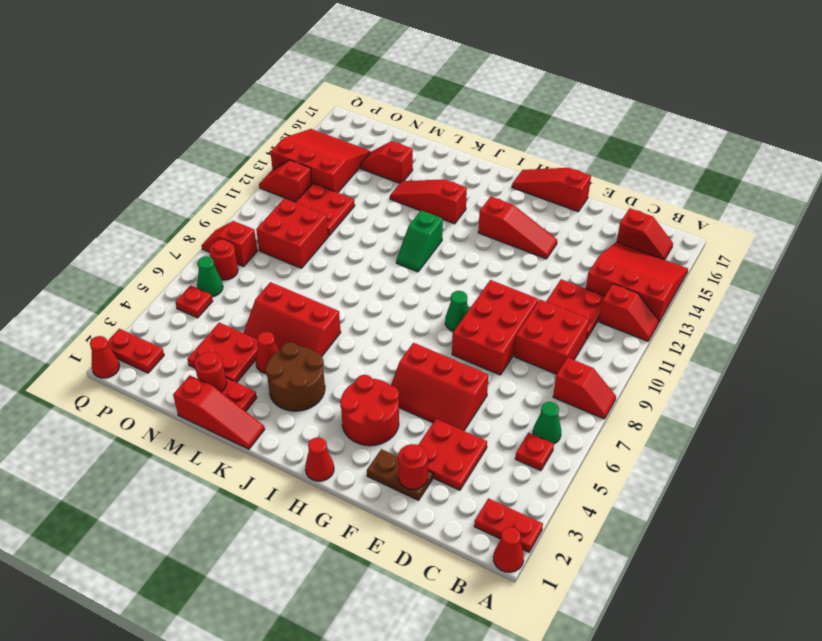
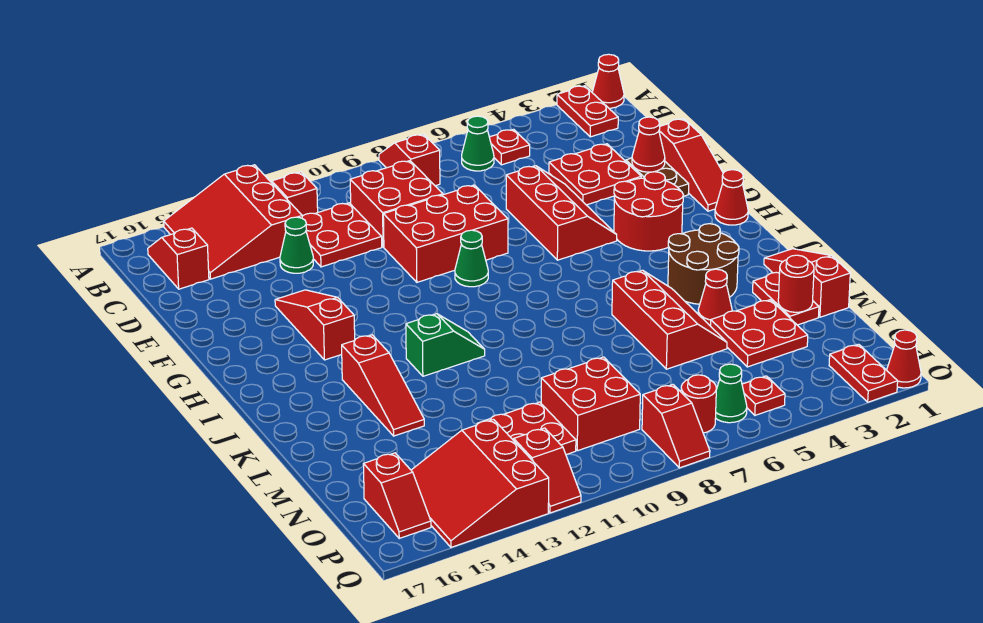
none -> green cone D13 level 1
red round brick E2 level 2 -> red cone E2 level 2
red slope F17:H17 level 1 top F -> red slope E1:G1 level 1 top E
red slope M15:N15 level 1 top M -> red slope O16:P16 level 1 top O

